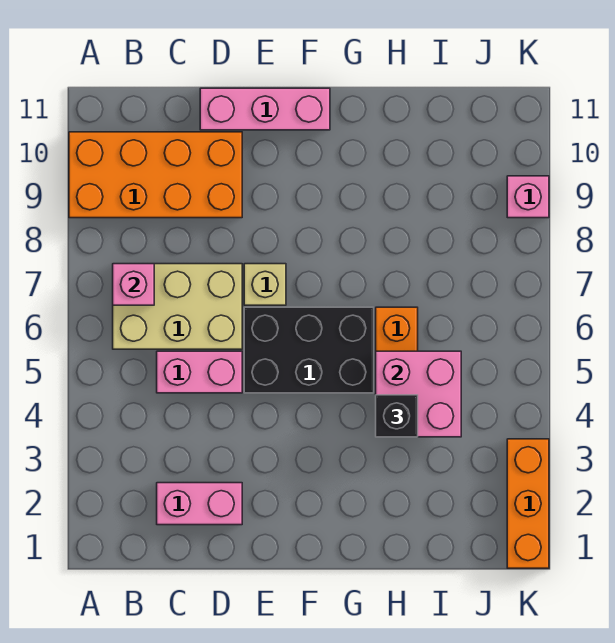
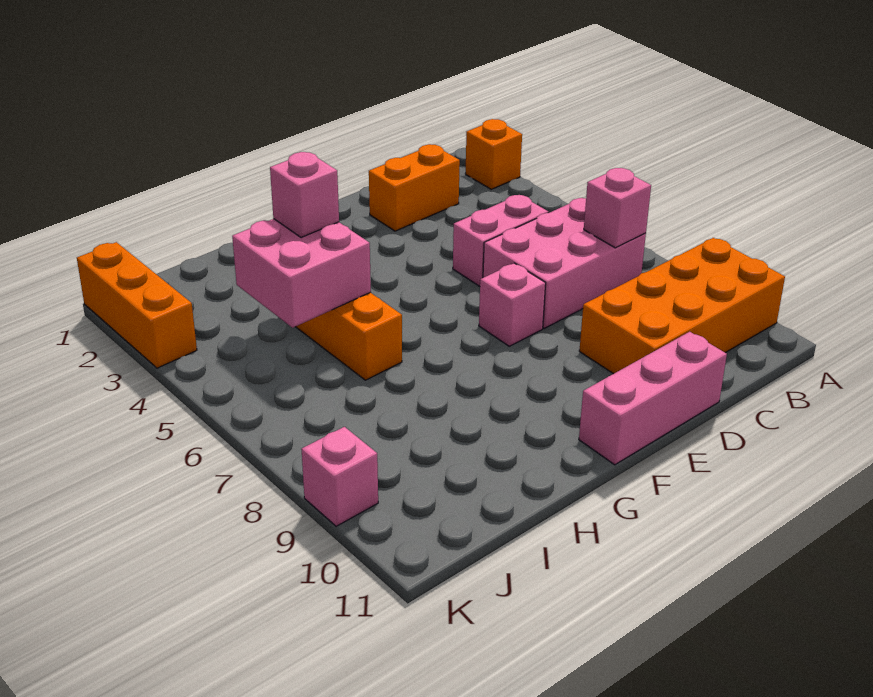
none -> orange brick A2 level 1
tan brick B6:D7 level 1 -> pink brick B6:D7 level 1
pink brick C2:D2 level 1 -> orange brick C2:D2 level 1
black brick E5:G6 level 1 -> none
tan brick E7 level 1 -> pink brick E7 level 1
black brick H4 level 3 -> pink brick H4 level 3

